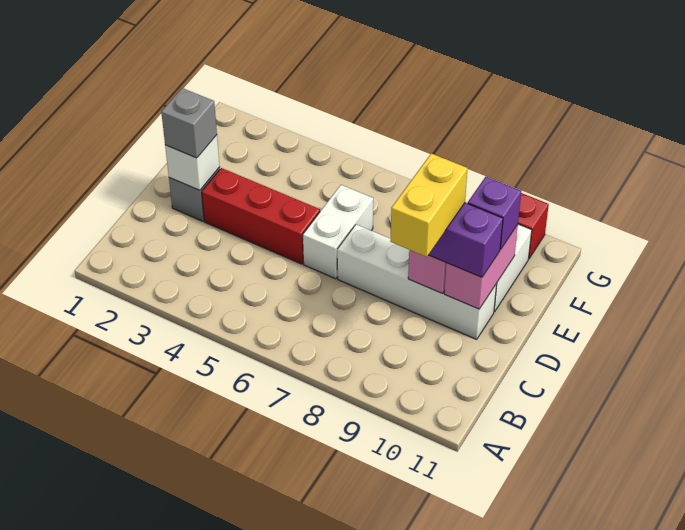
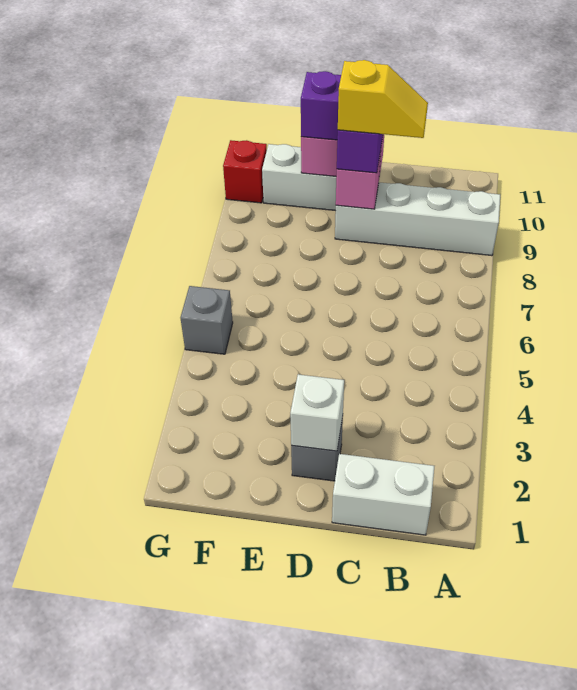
yellow brick C9:D9 level 4 -> yellow slope C9:D9 level 4 top D
grey brick D2 level 3 -> grey brick G5 level 1
red brick D3:D5 level 1 -> none
white brick D6:E6 level 1 -> white brick B1:C1 level 1
white brick D7:D10 level 1 -> white brick A9:D9 level 1

